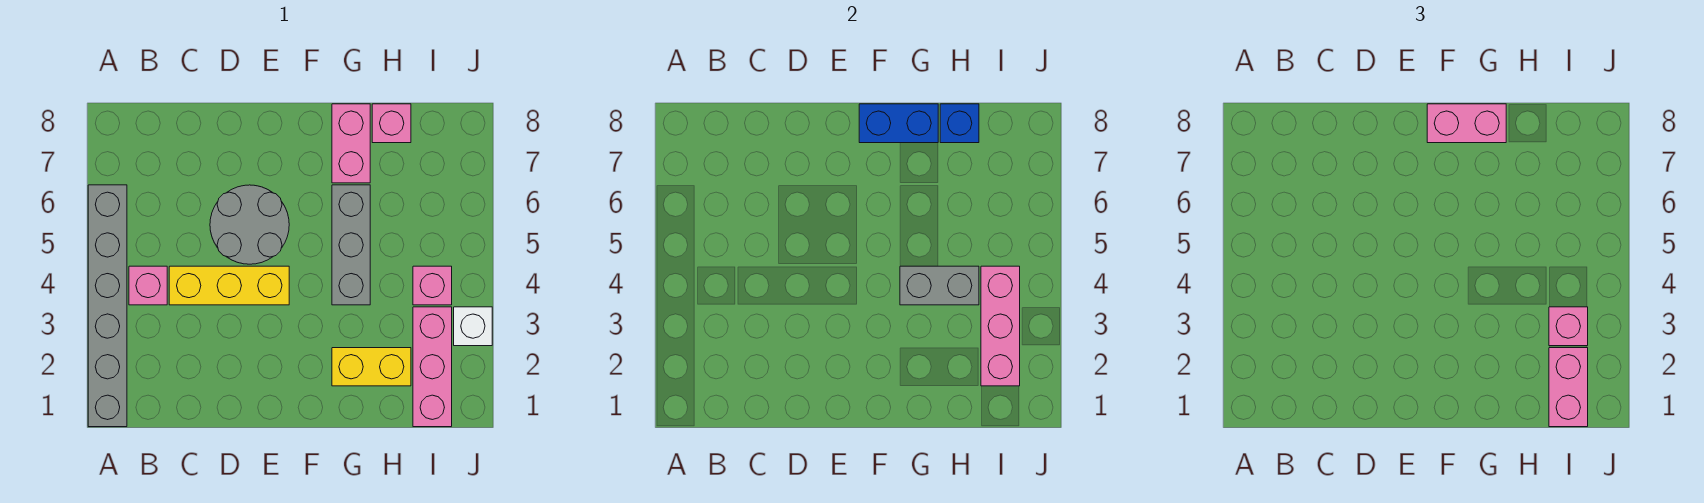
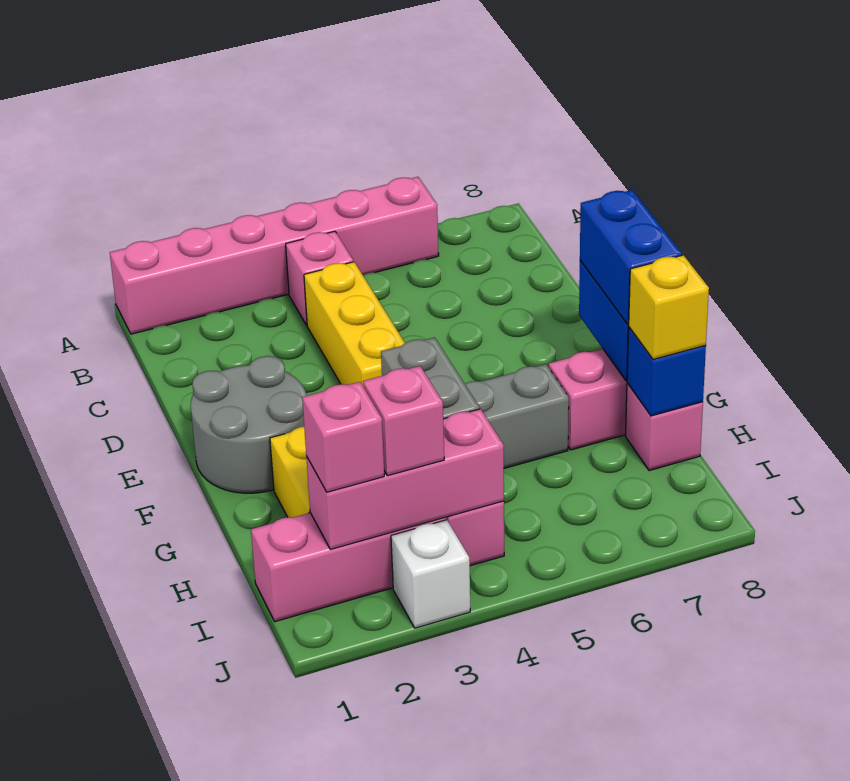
grey brick A1:A6 level 1 -> pink brick A1:A6 level 1
grey round brick D5:E6 level 1 -> grey round brick E1:F2 level 1
pink brick F8:G8 level 3 -> blue brick F8:G8 level 3
none -> yellow brick H8 level 3
pink brick I1:I2 level 3 -> pink brick I2 level 3

